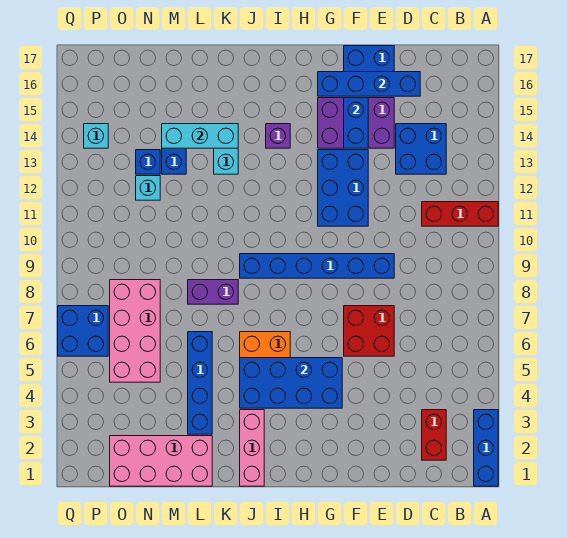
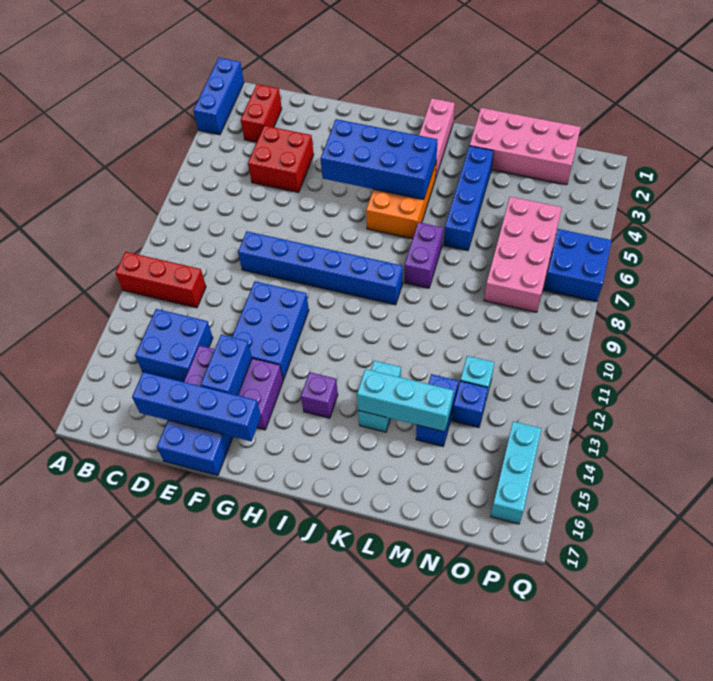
red brick E6:F7 level 1 -> red brick D4:E5 level 1
purple brick K8:L8 level 1 -> purple brick K7:K8 level 1
cyan brick P14 level 1 -> cyan brick P14:P16 level 1

